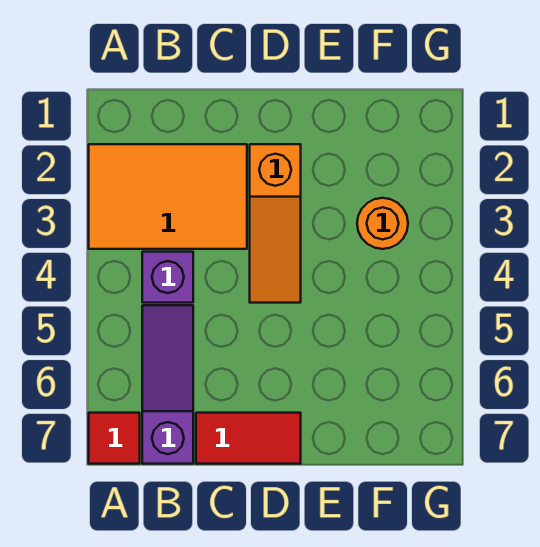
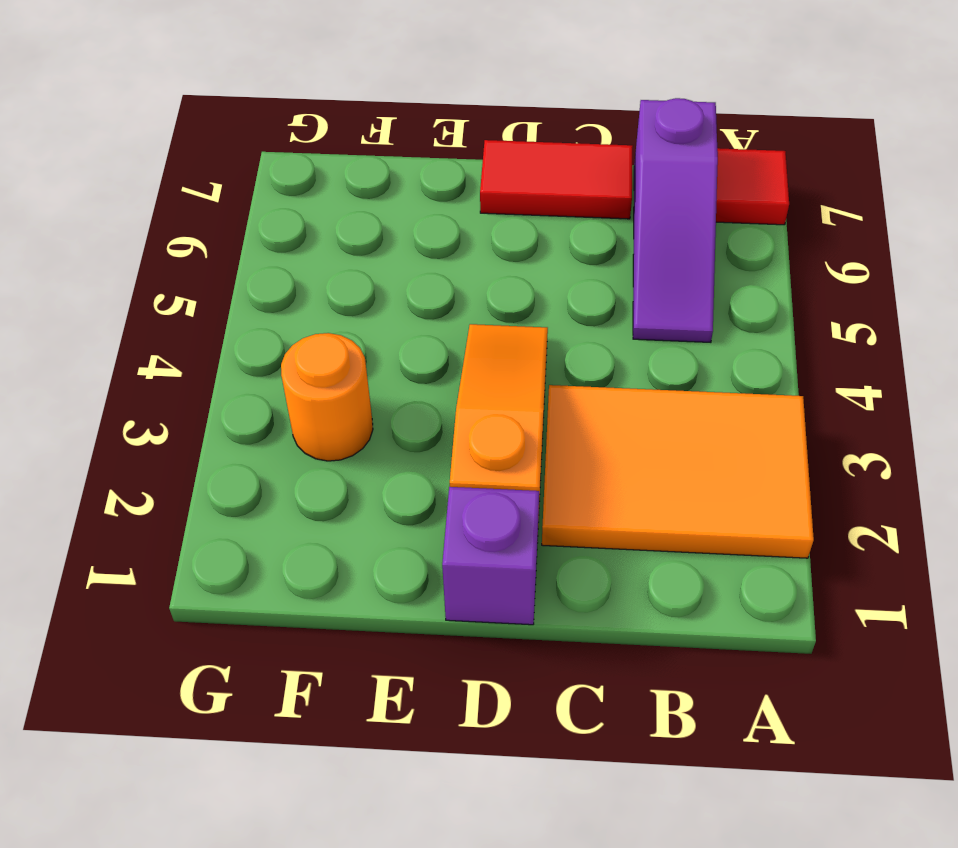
purple brick B4 level 1 -> purple brick D1 level 1

